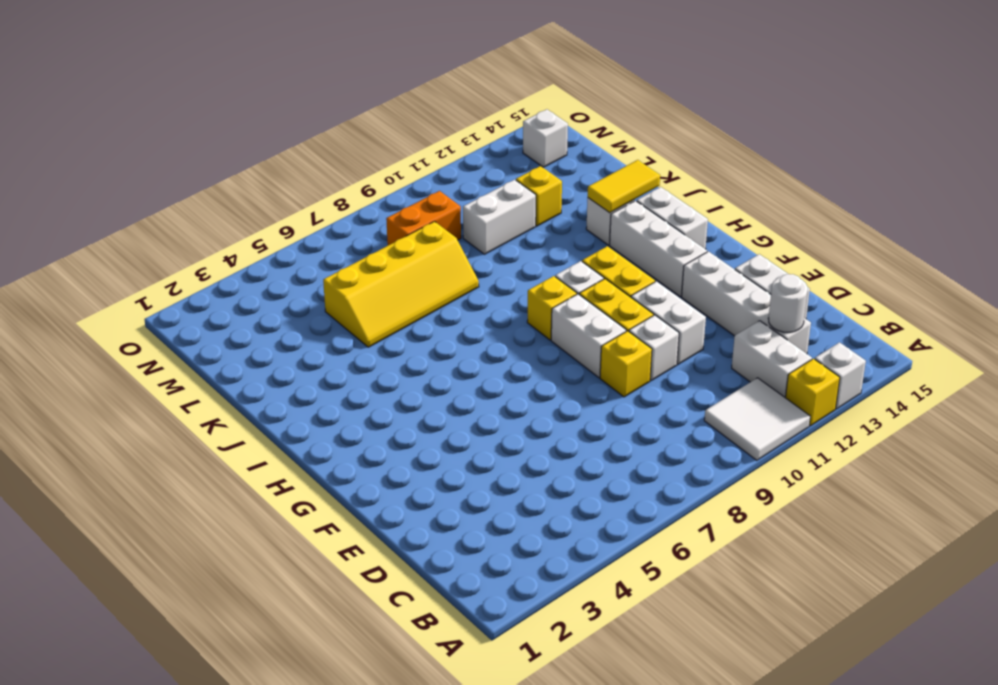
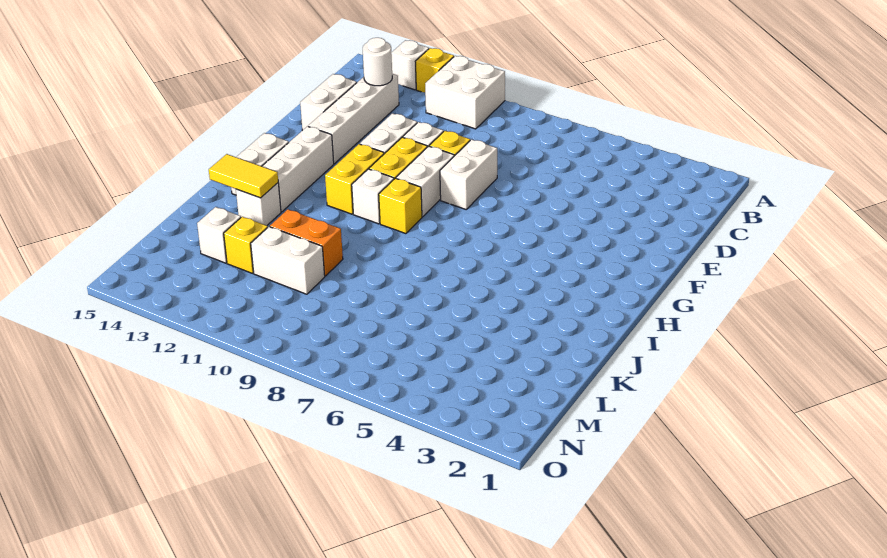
white tile A10:B11 level 1 -> white brick A10:B11 level 1
white brick B12:C12 level 1 -> white brick E8:F8 level 1
yellow slope K5:L8 level 1 top L -> none
orange brick M8:M9 level 1 -> orange brick K10:K11 level 1
white brick N14 level 1 -> white brick L13 level 1

